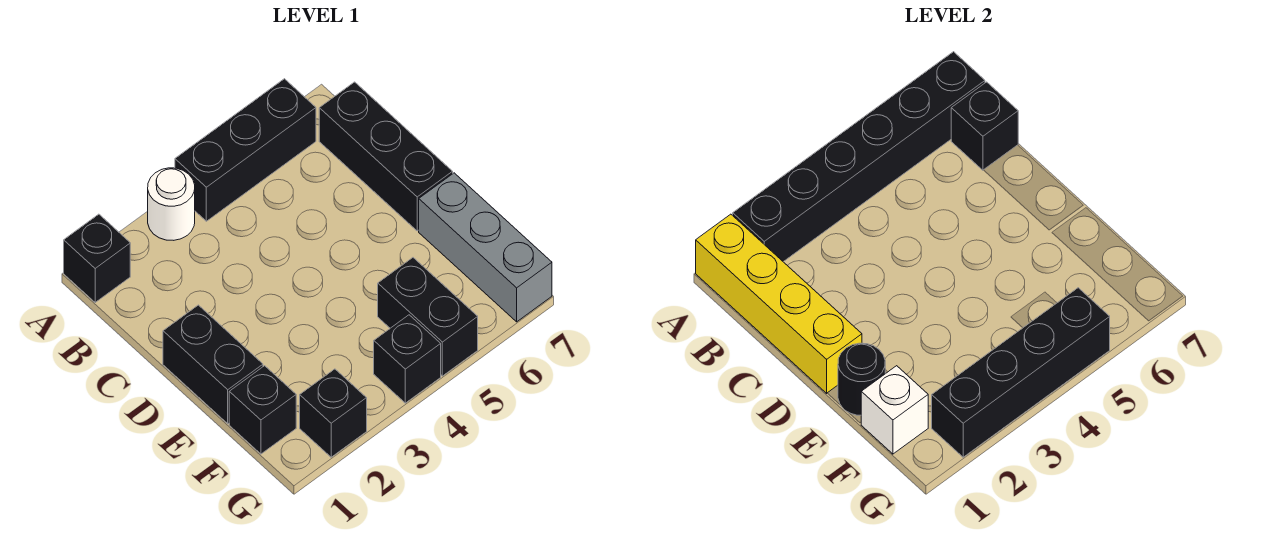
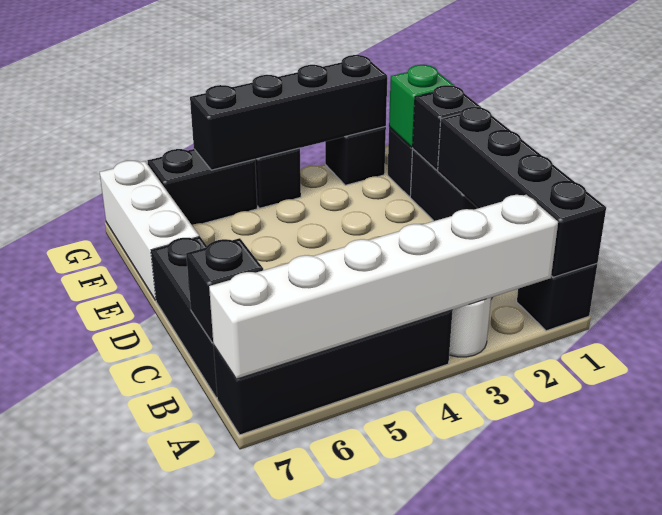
yellow brick A1:D1 level 2 -> black brick A1:D1 level 2
black brick A2:A7 level 2 -> white brick A2:A7 level 2
black brick A4:A6 level 1 -> black brick A4:A7 level 1
black round brick E1 level 2 -> black brick E1 level 2
grey brick E7:G7 level 1 -> white brick E7:G7 level 1
white brick F1 level 2 -> green brick F1 level 2
black brick F5:G5 level 1 -> black brick G5:G6 level 1

